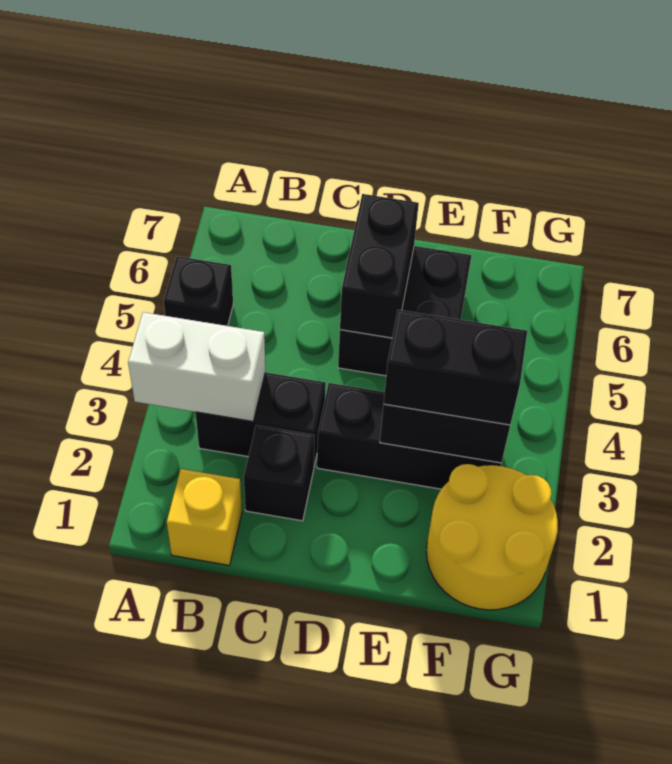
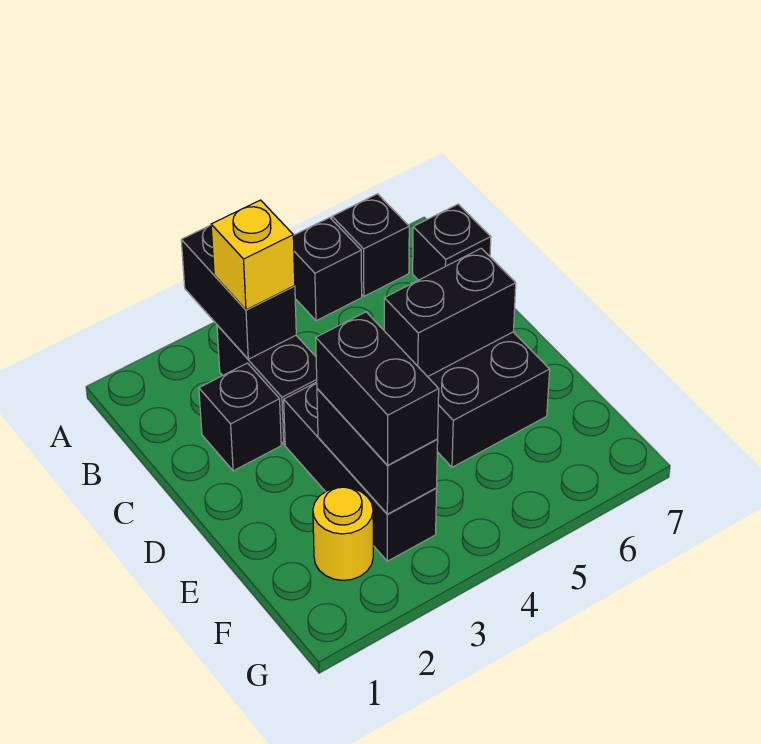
white brick A3:B3 level 2 -> black brick A3:B3 level 2
none -> black brick A6 level 1
yellow brick B1 level 1 -> yellow brick B3 level 3
none -> black brick B7 level 1
yellow round brick F1:G2 level 1 -> yellow round brick F2 level 1

